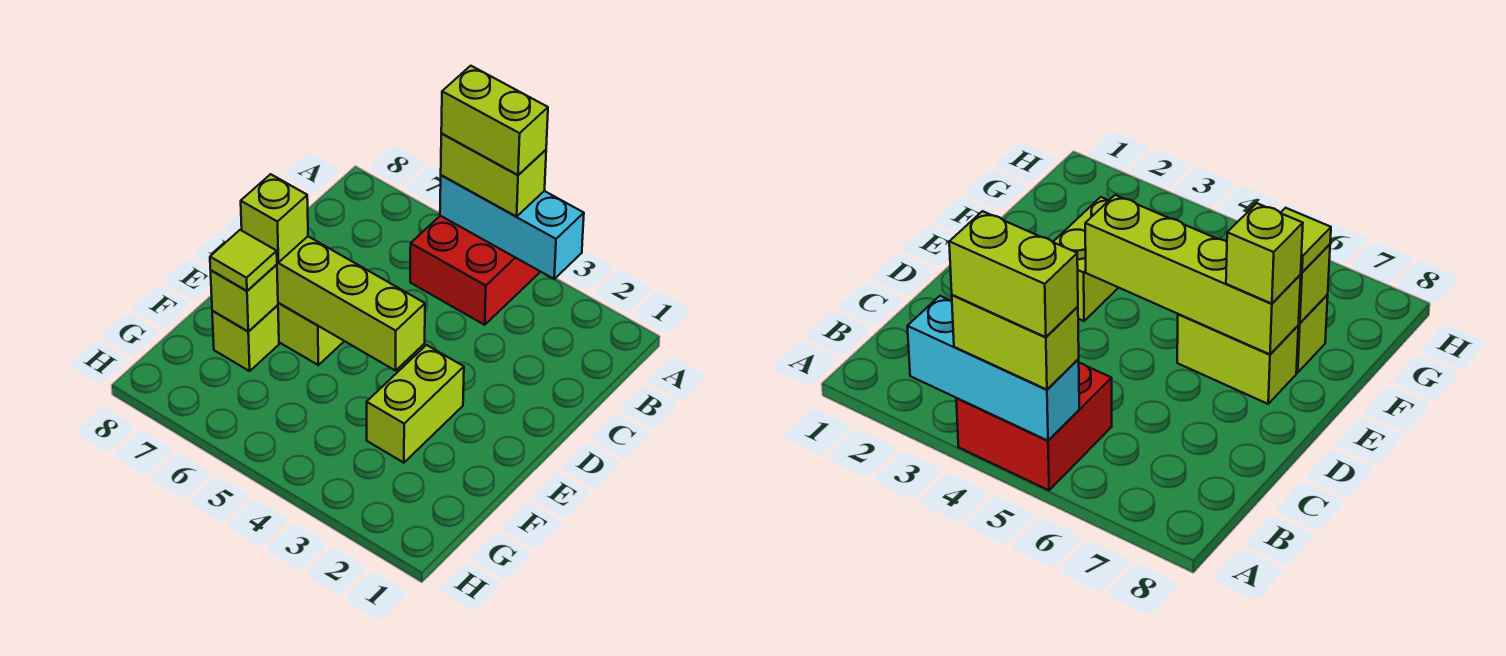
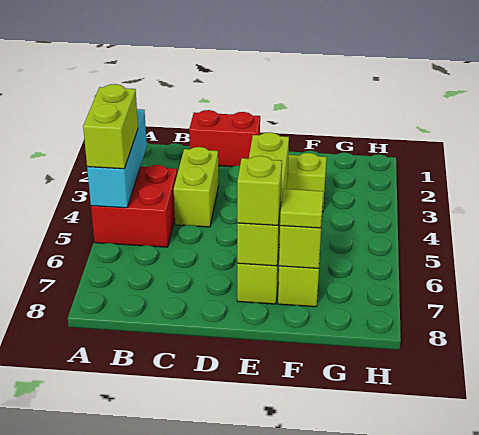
lime brick A4:A5 level 4 -> lime brick C3:C4 level 1
none -> red brick C1:D1 level 1

